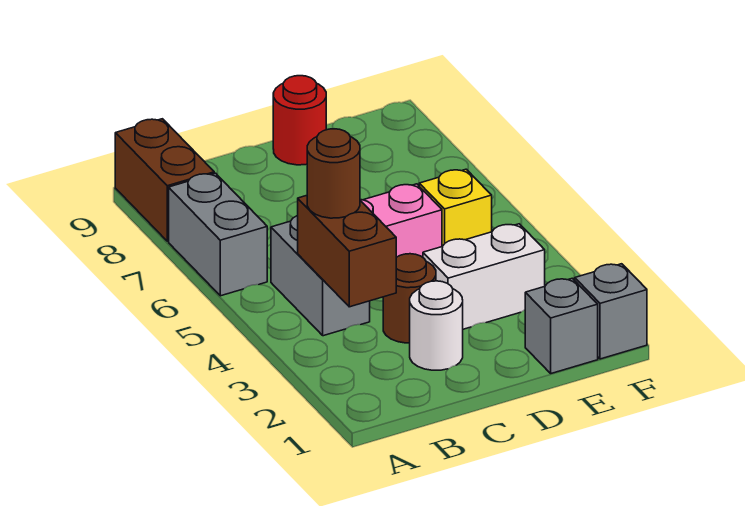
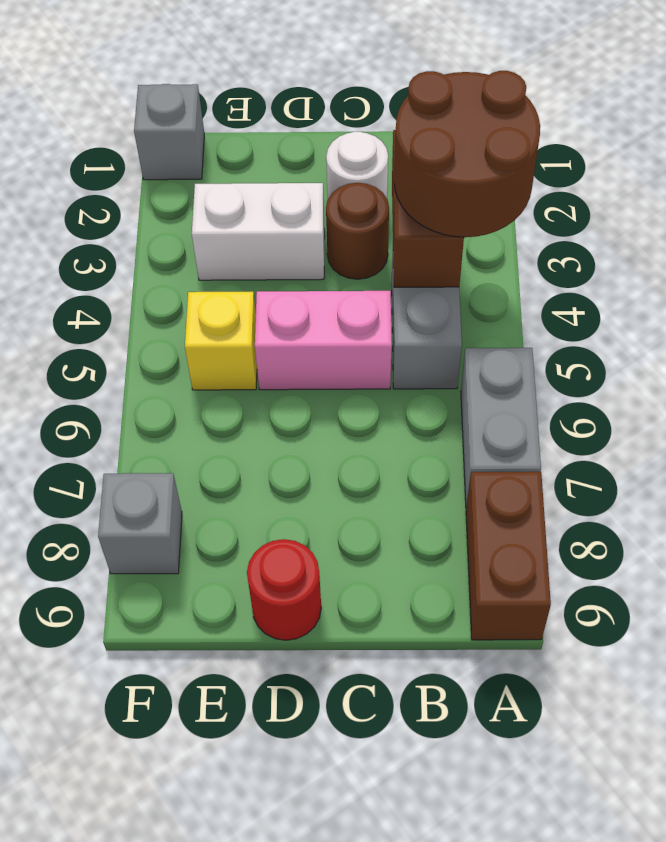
brown round brick B4 level 3 -> brown round brick A3:B4 level 3
grey brick E1 level 1 -> grey brick F8 level 1

